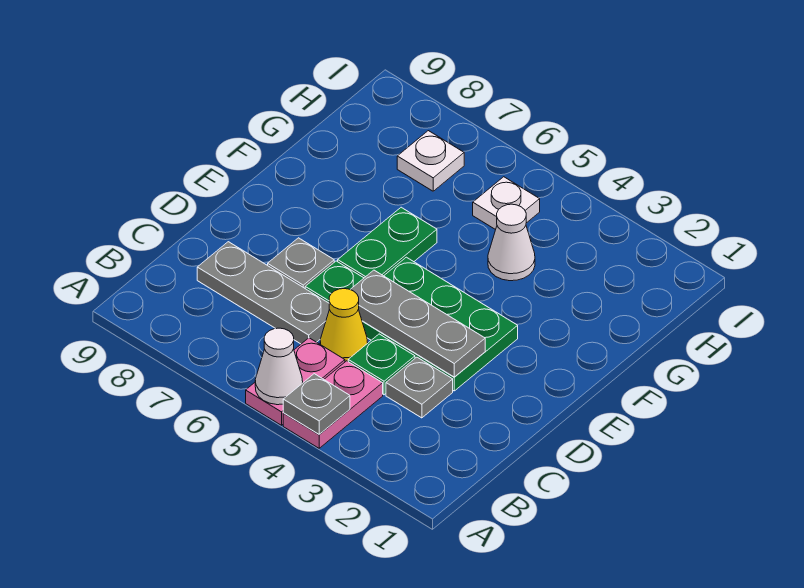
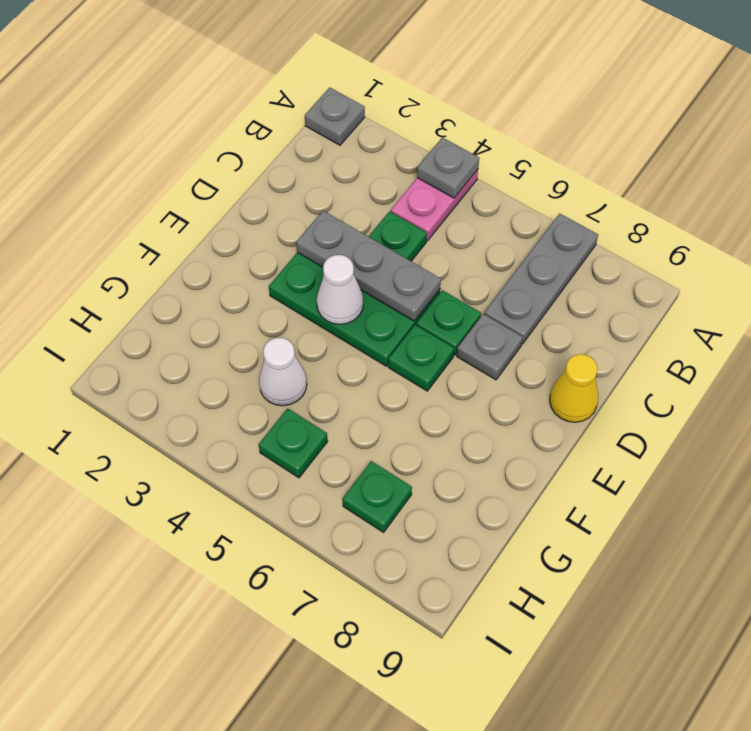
pink plate A5:B5 level 1 -> none
white cone A5 level 2 -> white cone E4 level 2
grey plate C3 level 1 -> grey plate A1 level 1
yellow cone C5 level 1 -> yellow cone D9 level 1
grey plate C6:C8 level 1 -> grey plate A7:C7 level 1
green plate E6:F6 level 1 -> green plate E6 level 1
white plate H5 level 1 -> green plate H5 level 1
white plate H7 level 1 -> green plate H7 level 1

